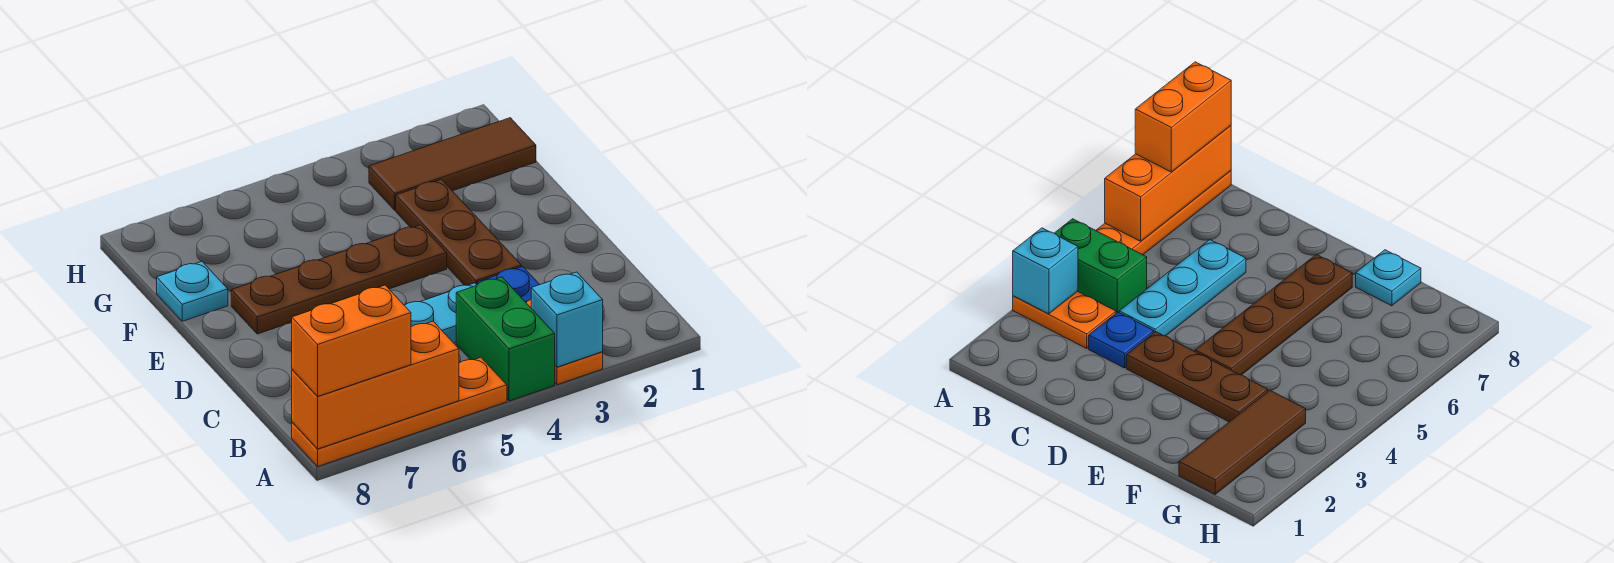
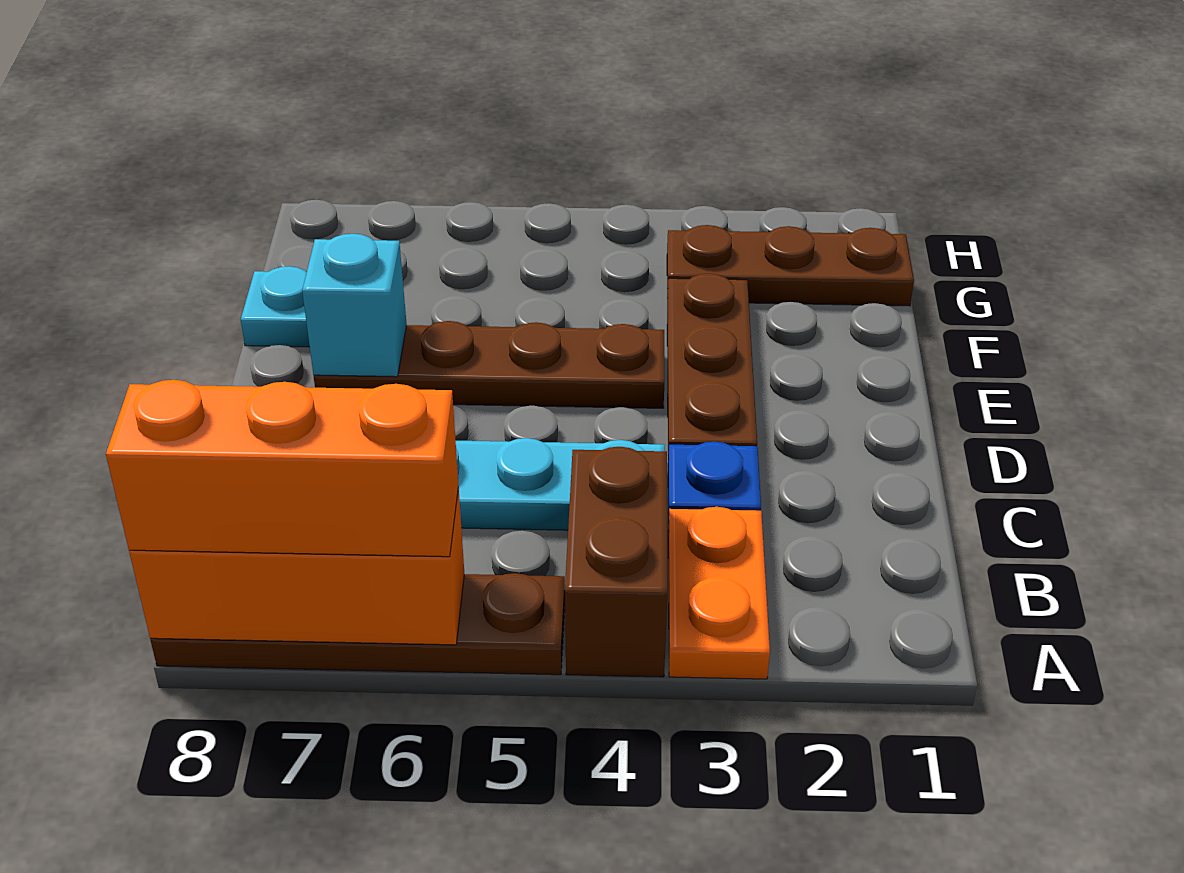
cyan brick A3 level 2 -> cyan brick E7 level 2
green brick A4:B4 level 1 -> brown brick A4:B4 level 1
orange plate A5:A8 level 1 -> brown plate A5:A8 level 1
orange brick A7:A8 level 3 -> orange brick A6:A8 level 3
brown tile G1:G3 level 1 -> brown plate G1:G3 level 1

